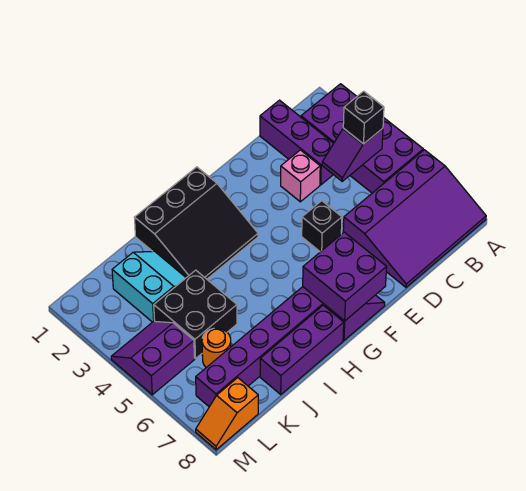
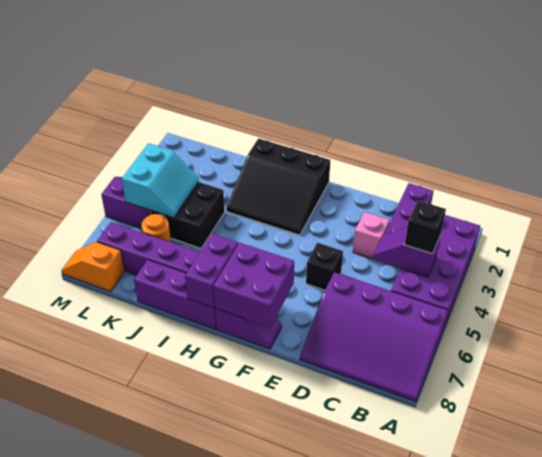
none -> purple brick H7:H8 level 2
cyan slope J2:K3 level 1 top K -> cyan slope K4:L5 level 2 top L

